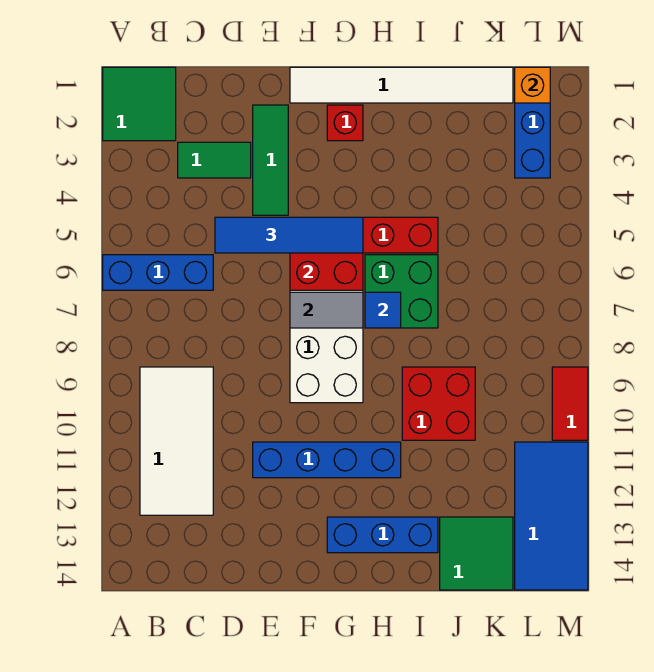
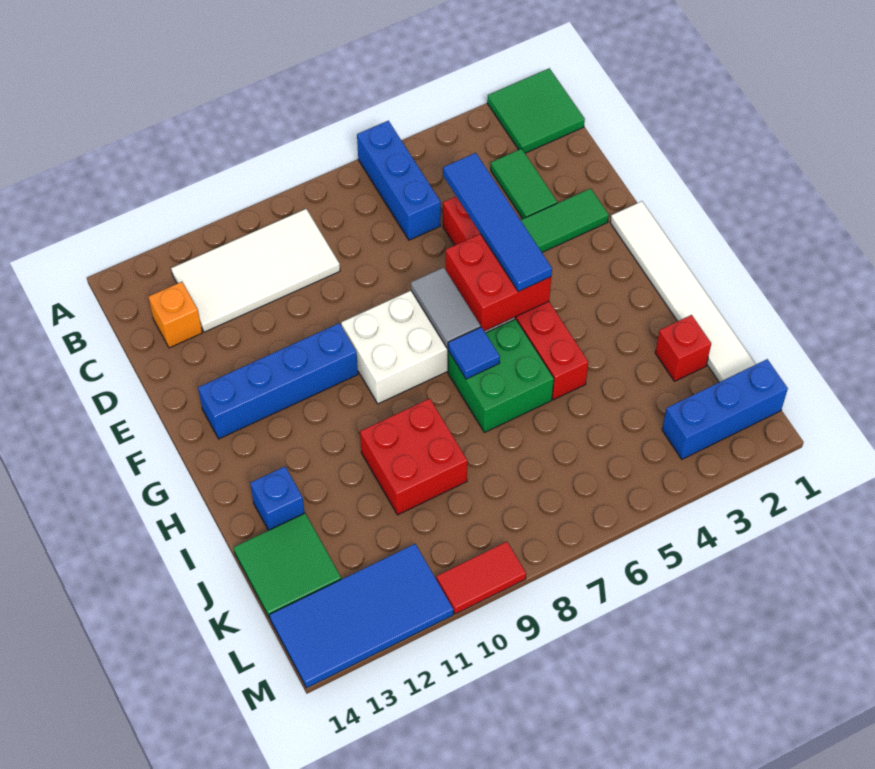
blue brick E11:H11 level 1 -> blue brick F10:F13 level 1
red brick G2 level 1 -> red brick J2 level 1
blue brick G13:I13 level 1 -> blue brick I13 level 1
orange brick L1 level 2 -> orange brick C13 level 1

